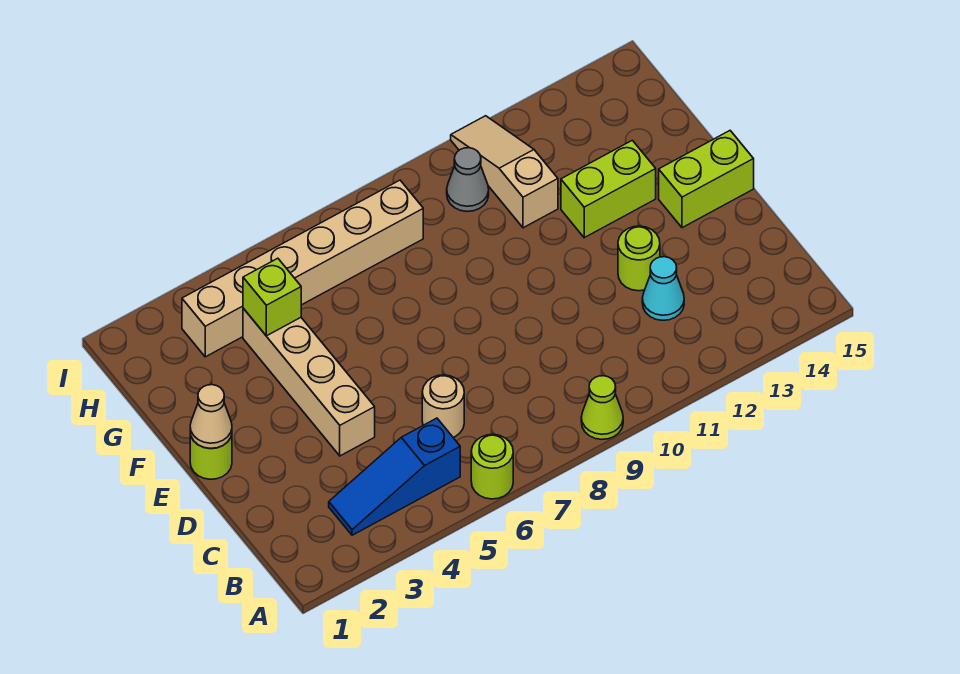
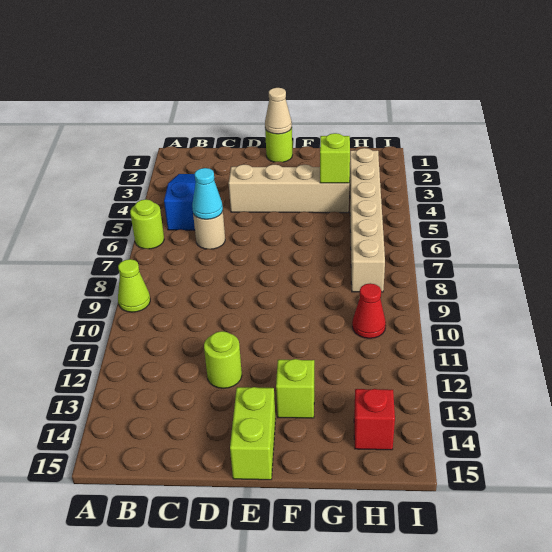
cyan cone C12 level 1 -> cyan cone C6 level 2
lime brick F12:F13 level 1 -> lime brick F13 level 1
tan slope G11:I11 level 1 top G -> none
grey cone H10 level 1 -> red cone H10 level 1
none -> red brick H14 level 1

